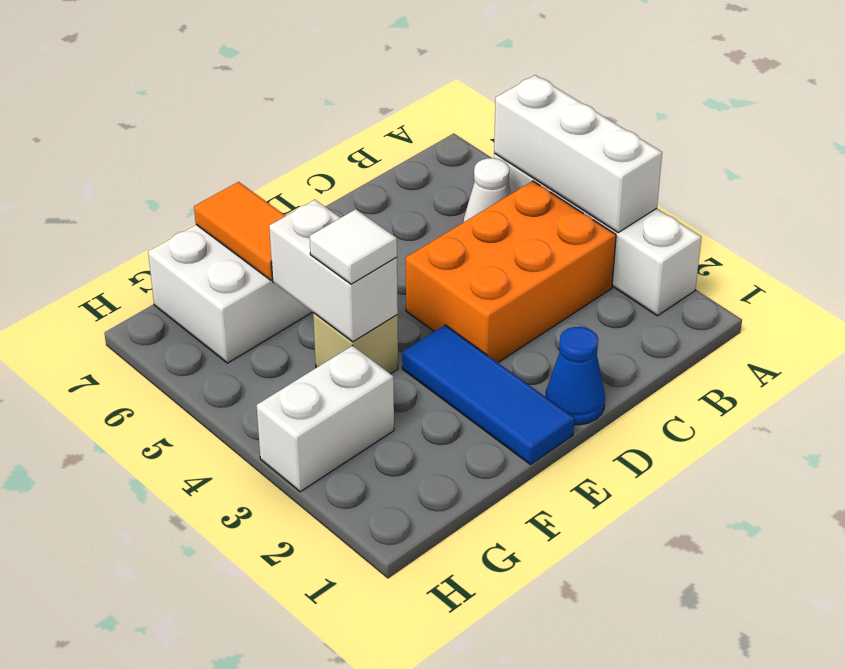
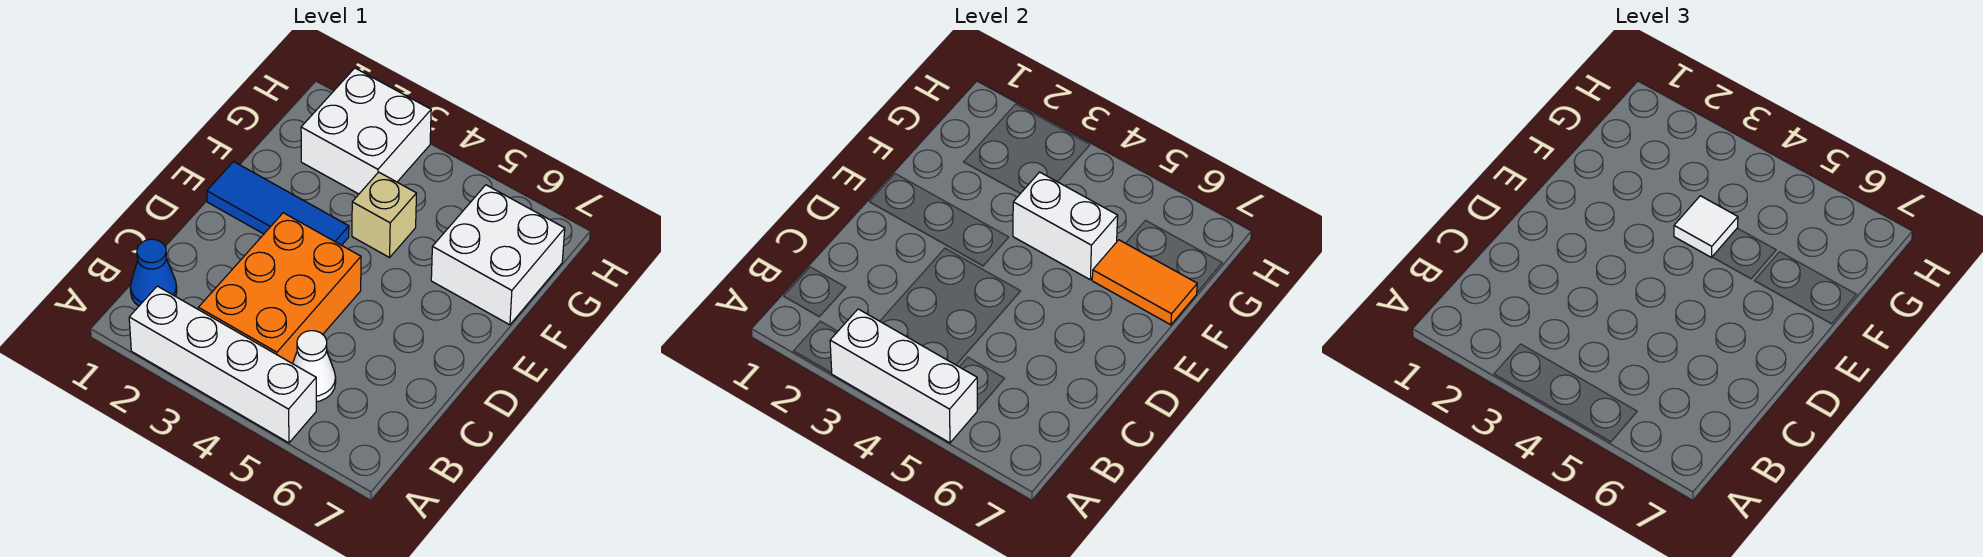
blue cone D1 level 1 -> blue cone B1 level 1
white brick G3:H3 level 1 -> white brick G2:H3 level 1

